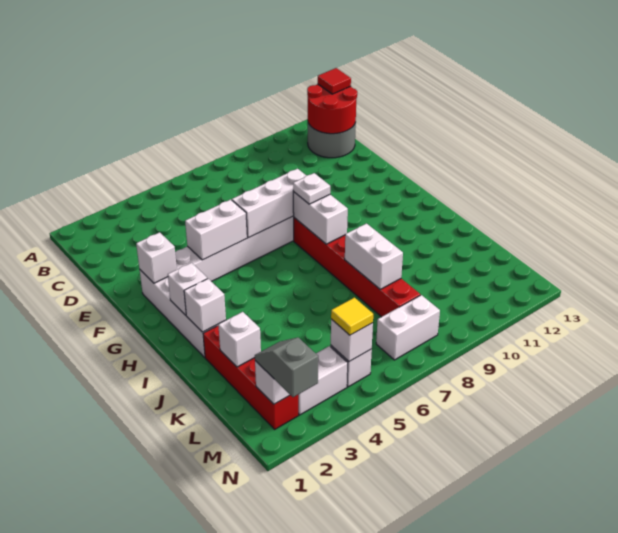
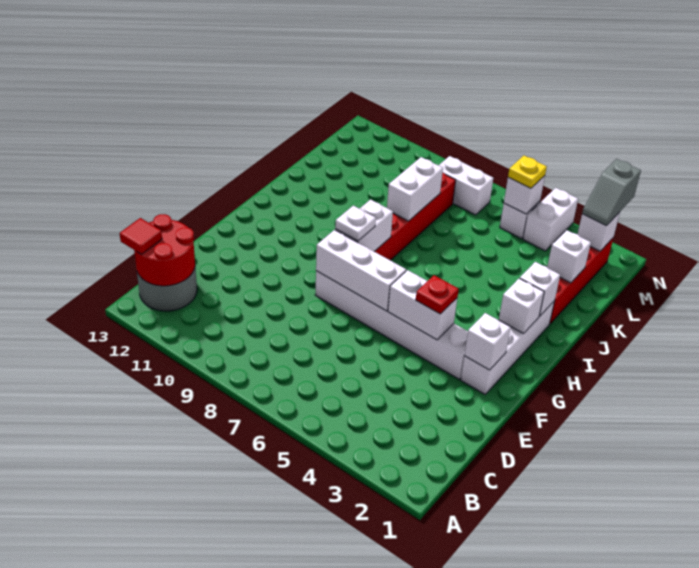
none -> red plate F4 level 3
white brick M3:M4 level 1 -> white brick M4:N4 level 1
yellow tile M5 level 3 -> yellow plate M5 level 3

